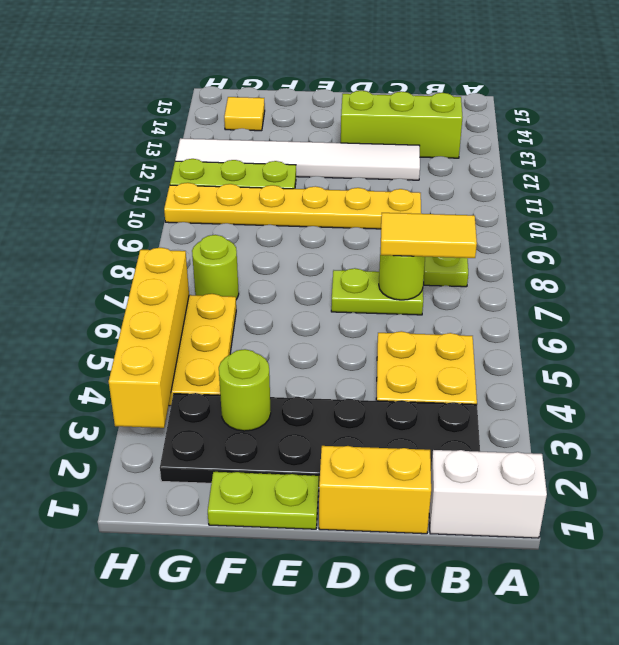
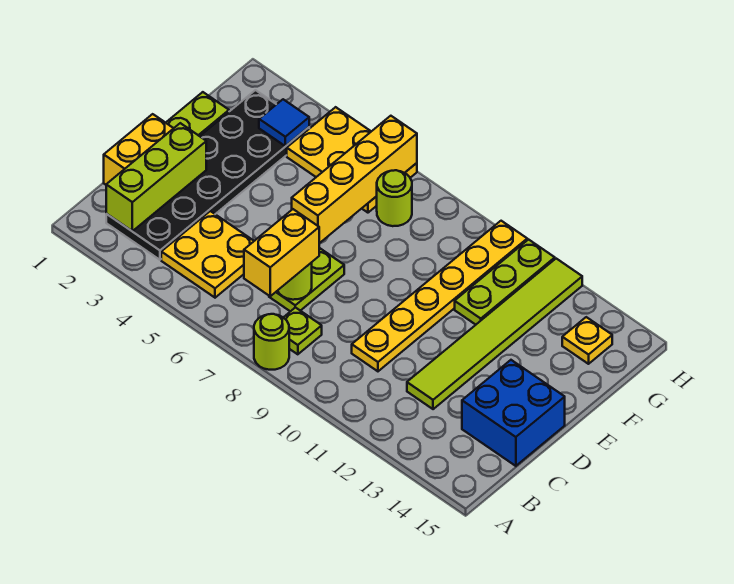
white brick A1:B1 level 1 -> none
yellow tile B7:C7 level 3 -> yellow brick B7:C7 level 3
lime brick B13:D13 level 1 -> lime brick B2:D2 level 2
white tile C12:H12 level 1 -> lime tile C12:H12 level 1
none -> blue brick C14:D15 level 1
lime round brick F3 level 2 -> lime round brick A8 level 1
none -> blue tile G3 level 2
yellow tile G14 level 1 -> yellow plate G14 level 1
yellow brick H3:H6 level 2 -> yellow brick E6:H6 level 2

